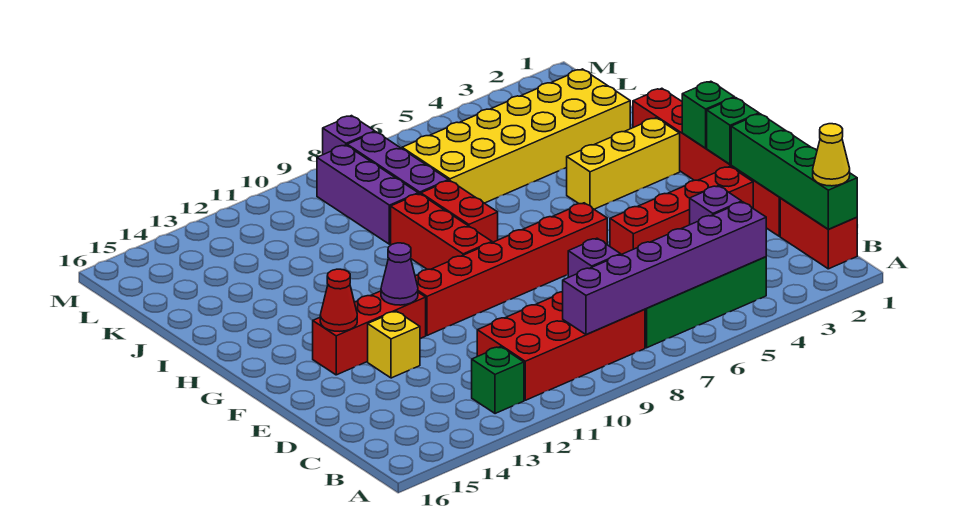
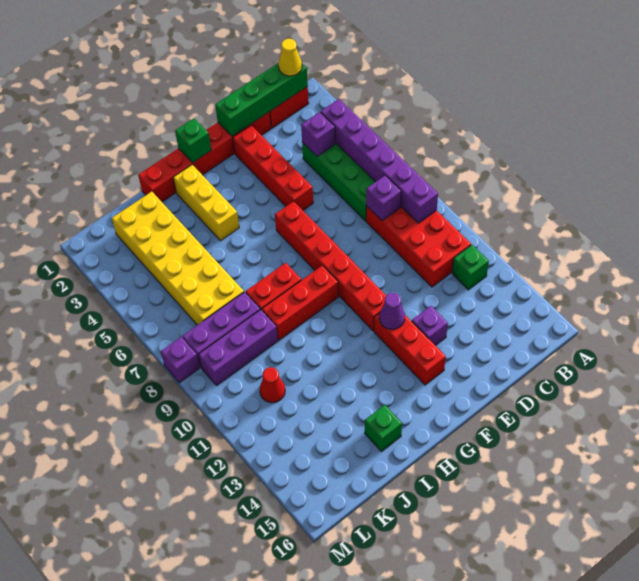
yellow brick E13 level 1 -> purple brick E13 level 1
green brick F1 level 2 -> green brick I15 level 1
red cone F14 level 2 -> red cone K11 level 1

